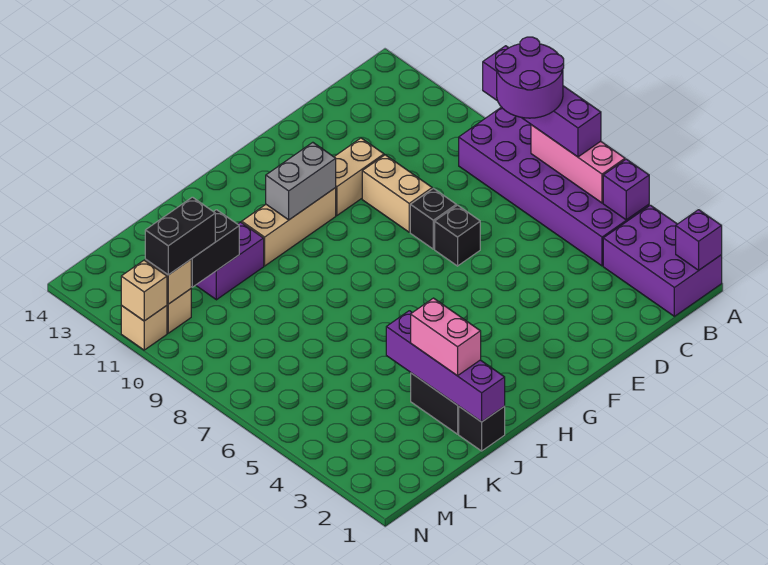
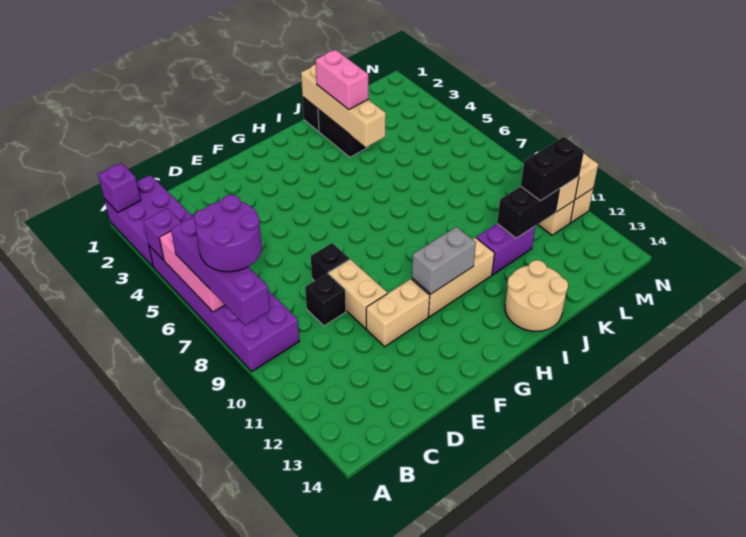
black brick E7 level 1 -> black brick D9 level 1
none -> tan round brick I13:J14 level 1
purple brick J1:J4 level 2 -> tan brick J1:J4 level 2

